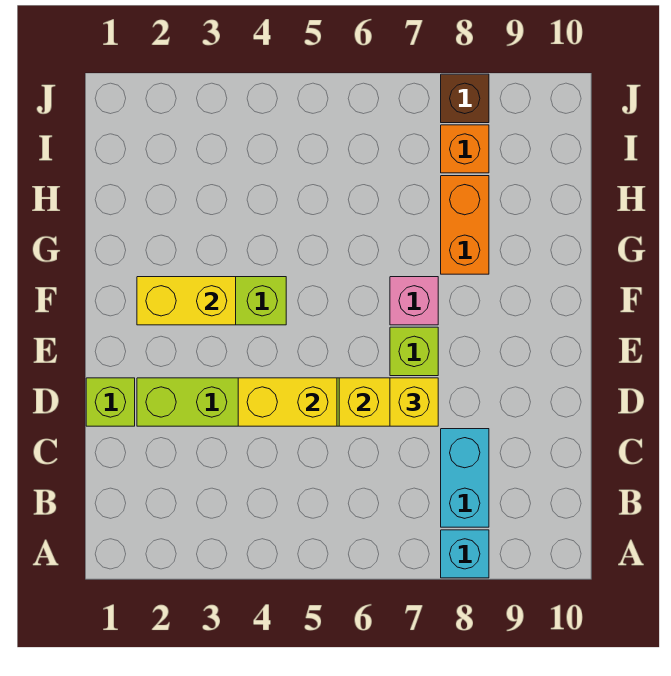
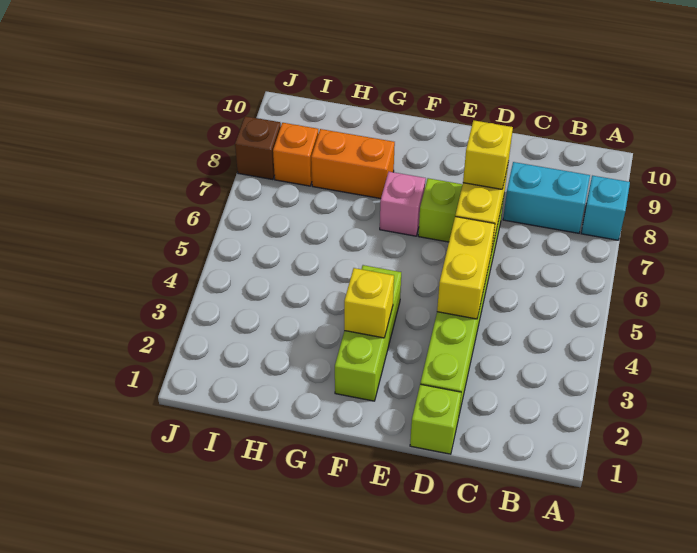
yellow brick F2:F3 level 2 -> yellow brick F3 level 2

